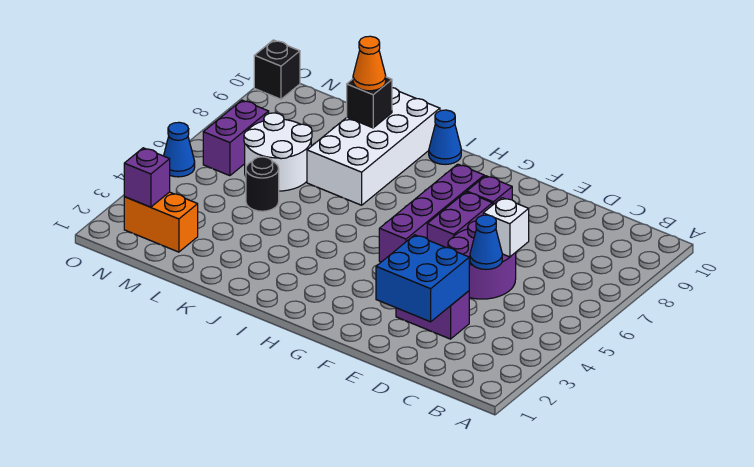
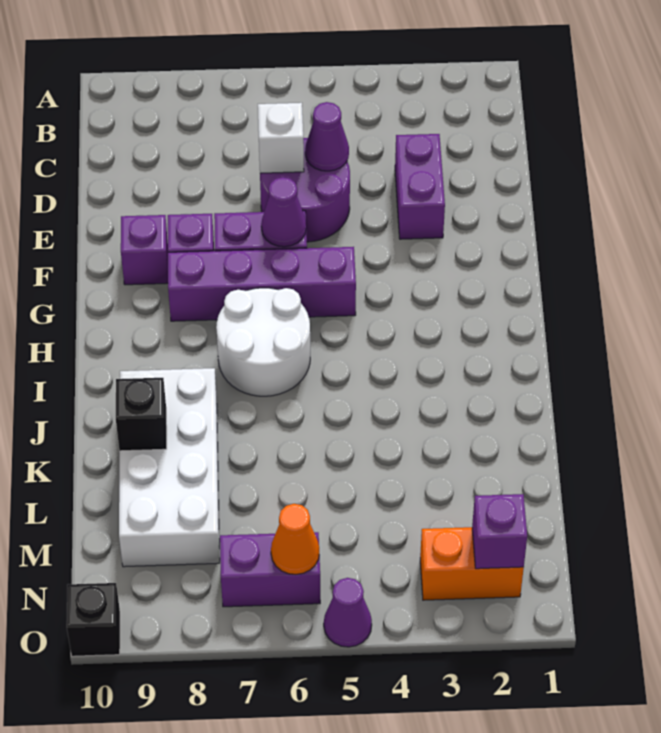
blue brick D2:E3 level 2 -> none
blue cone D5 level 2 -> purple cone D5 level 2
none -> purple cone F6 level 2
none -> purple brick F9 level 1
blue cone I10 level 1 -> none
white brick J7:K10 level 1 -> white brick J8:M9 level 1
orange cone K9 level 3 -> orange cone N6 level 2
black round brick L5 level 1 -> none
white round brick L6:M7 level 1 -> white round brick H6:I7 level 1
orange brick M2:N2 level 1 -> orange brick N2:N3 level 1
blue cone O5 level 1 -> purple cone O5 level 1

